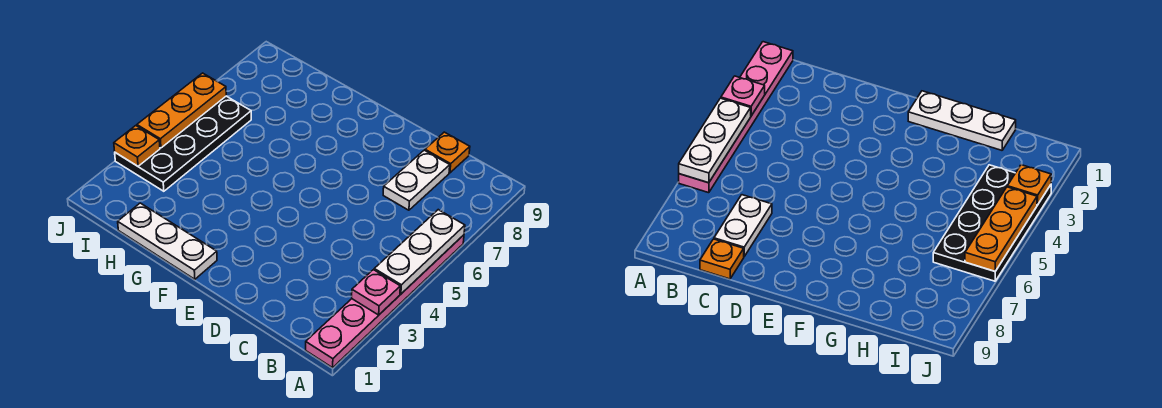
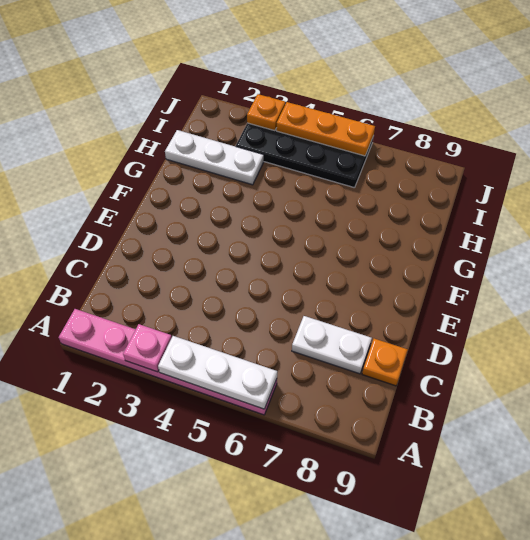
white plate F1:H1 level 1 -> white plate H1:H3 level 1

